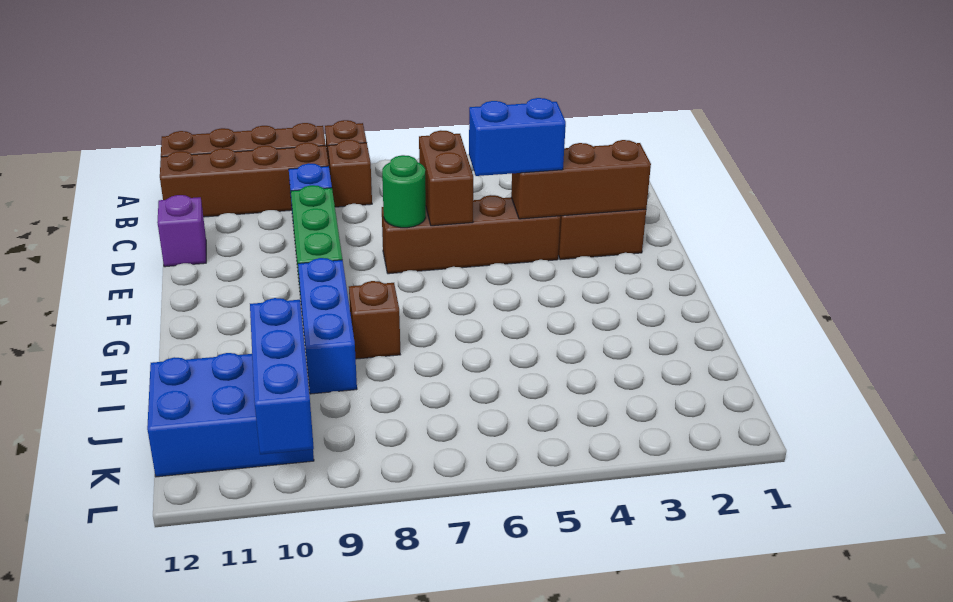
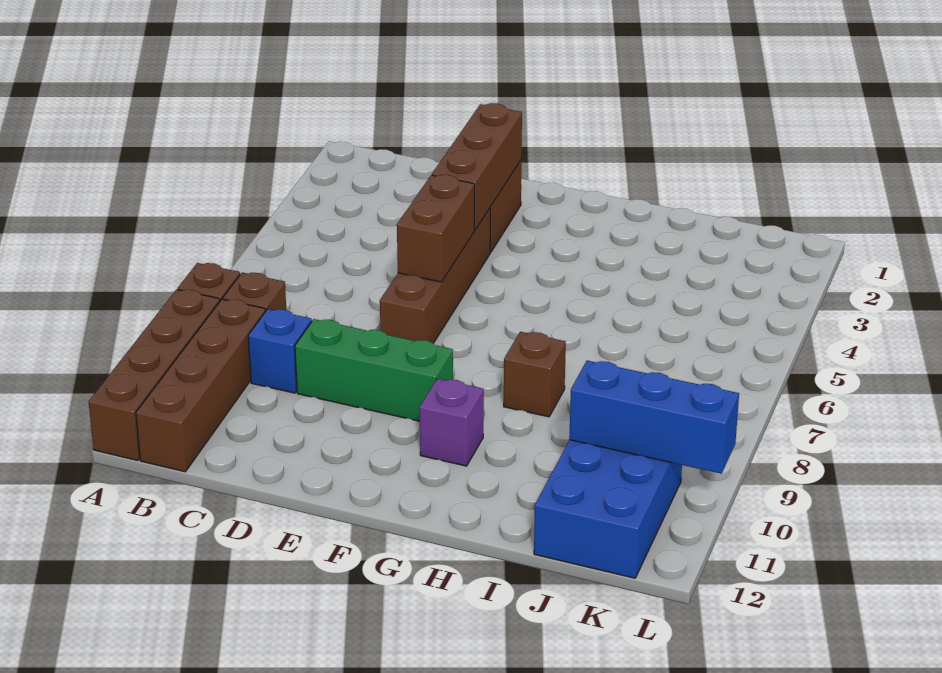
brown brick D6:E6 level 2 -> brown brick E5:E6 level 2
purple brick D12 level 1 -> purple brick G10 level 1
blue brick E4:E5 level 3 -> none
green round brick E7 level 2 -> none
blue brick G9:I9 level 1 -> none

